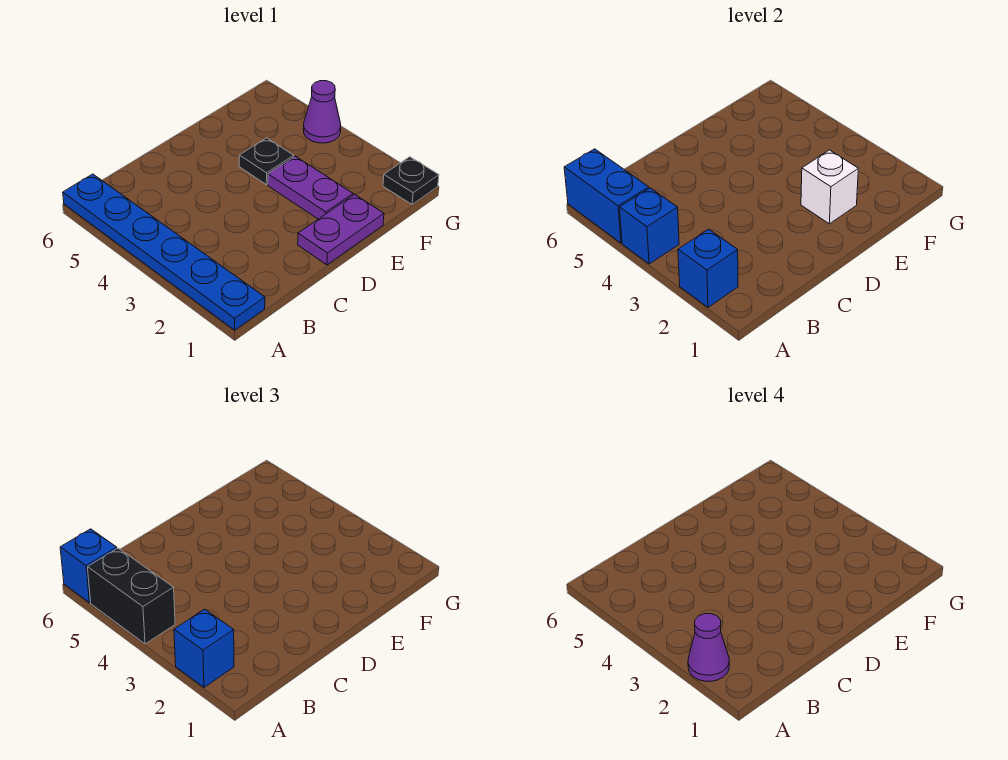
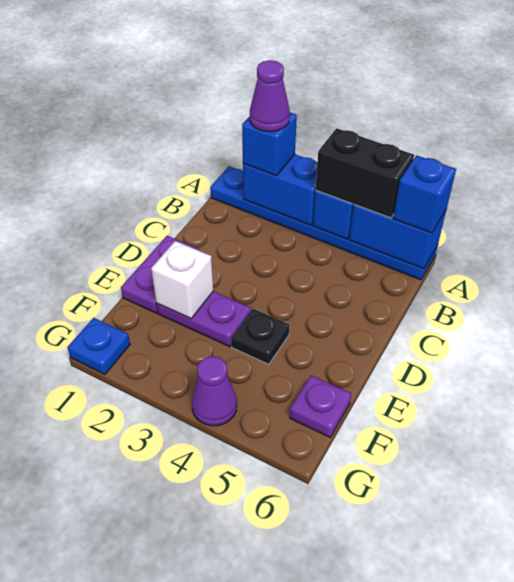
blue brick A2 level 2 -> blue brick A2:A3 level 2
none -> purple plate F6 level 1
black plate G1 level 1 -> blue plate G1 level 1

